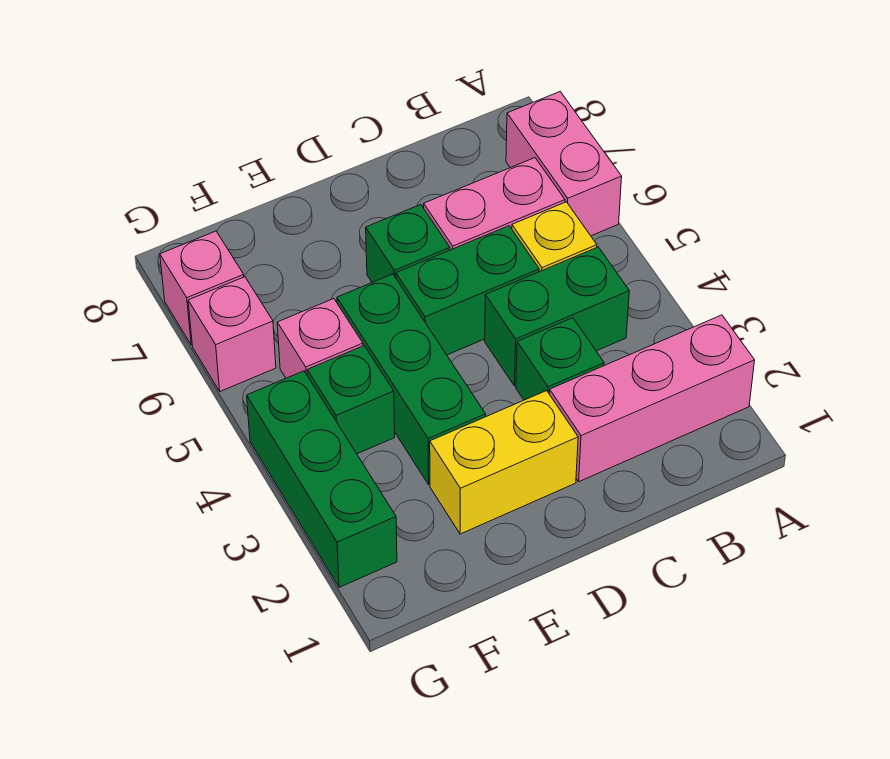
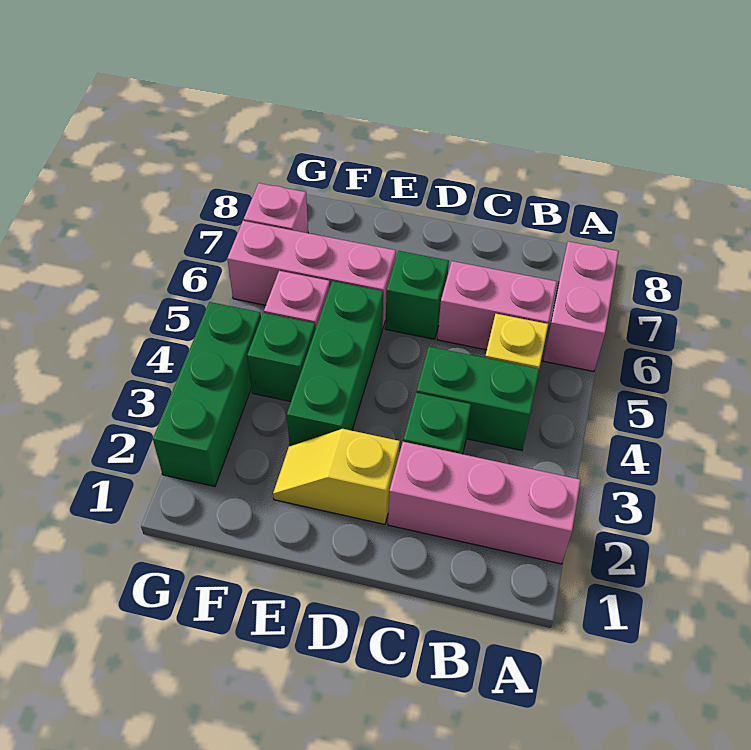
green brick C5:D5 level 1 -> none
yellow brick D2:E2 level 1 -> yellow slope D2:E2 level 1 top D
pink brick G6 level 1 -> pink brick E6:G6 level 1

